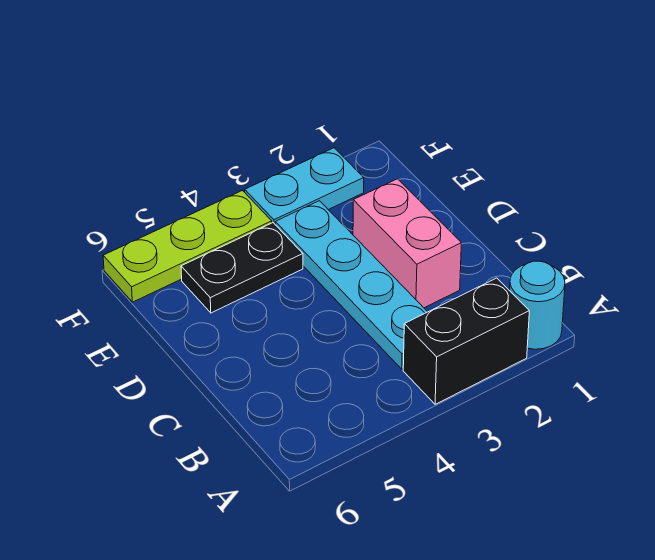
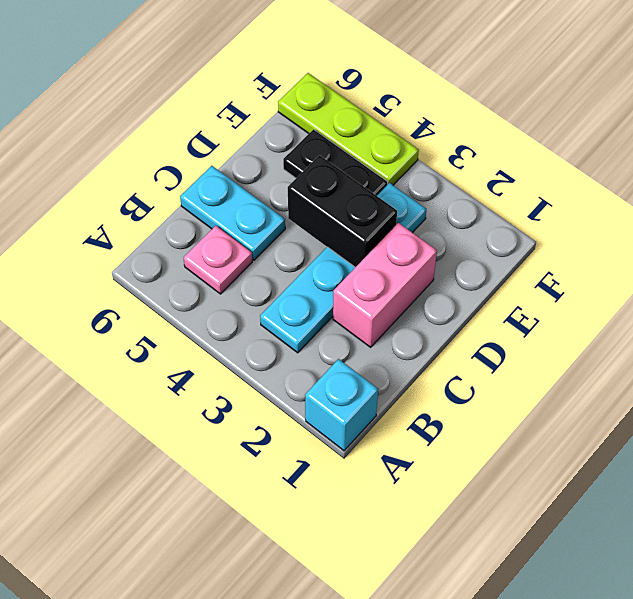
cyan round brick A1 level 1 -> cyan brick A1 level 1
black brick A2:A3 level 1 -> black brick D3:D4 level 2
none -> pink plate B5 level 1
cyan plate F2:F3 level 1 -> cyan plate C5:C6 level 1

